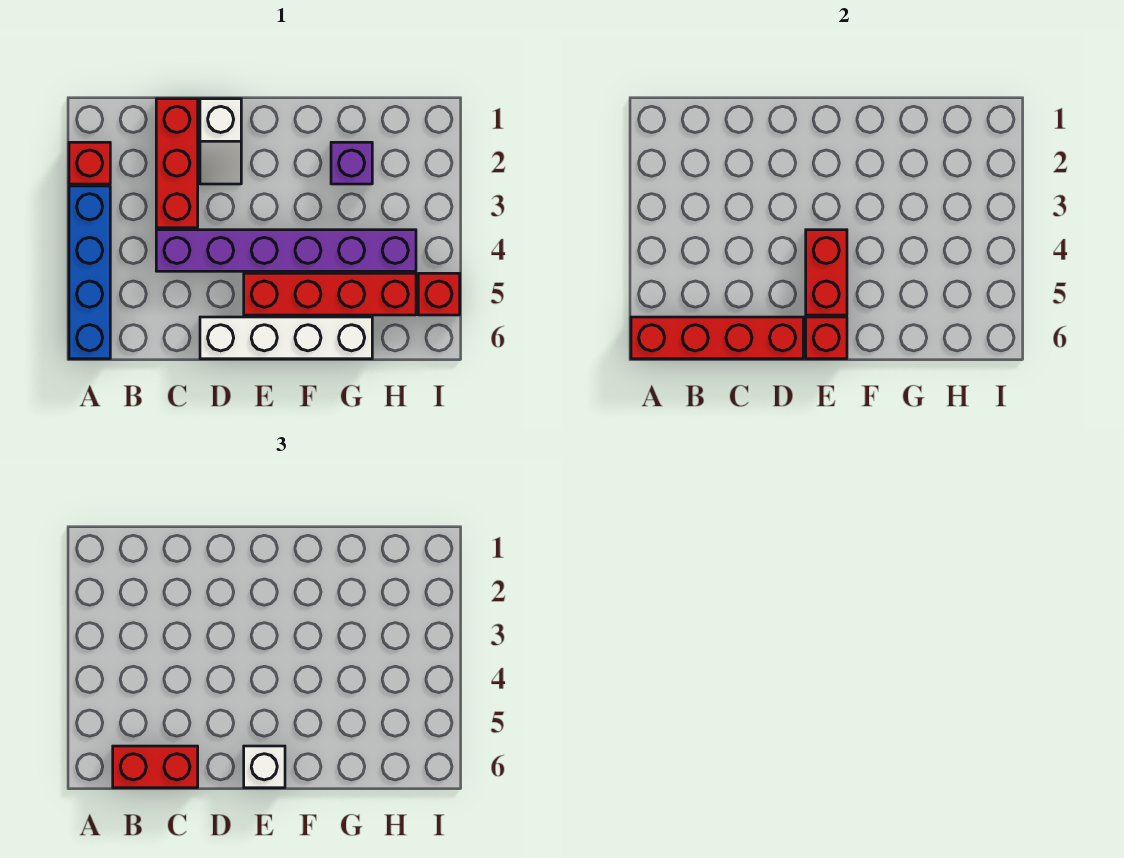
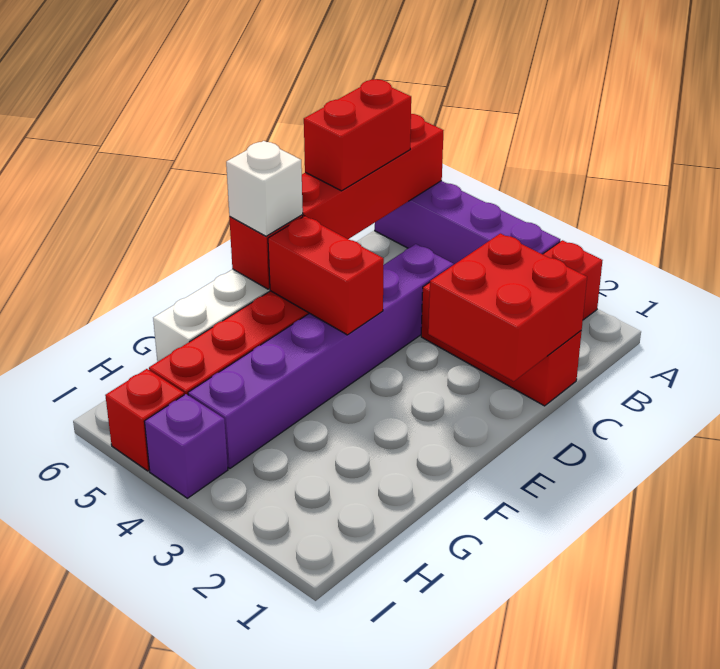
blue brick A3:A6 level 1 -> purple brick A3:A6 level 1
none -> red brick C1:D2 level 2
white slope D1:D2 level 1 top 1 -> none
purple brick G2 level 1 -> purple brick I4 level 1

